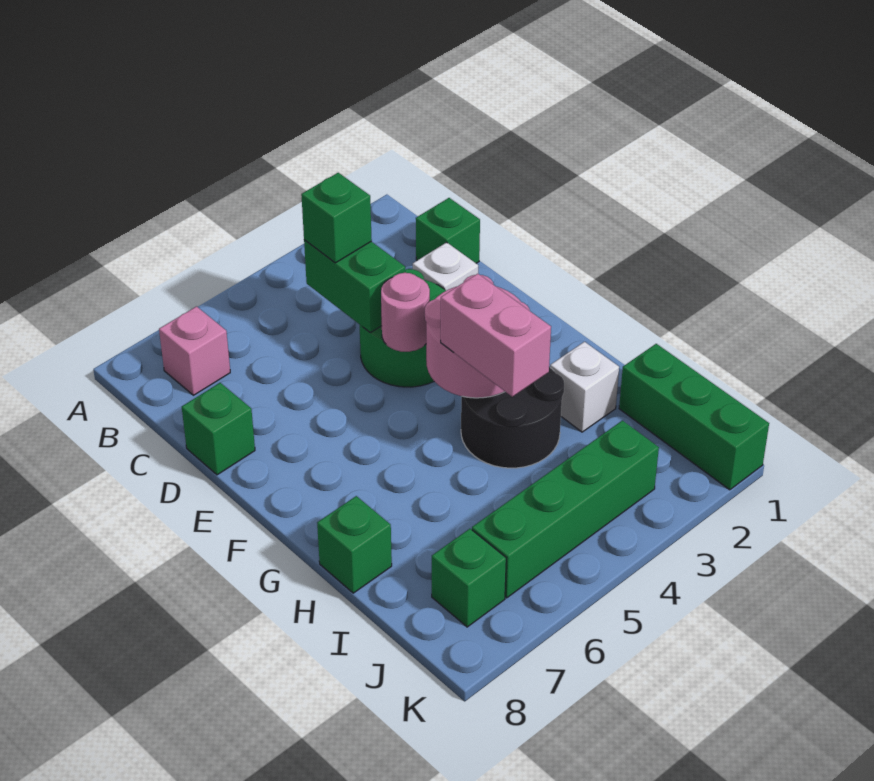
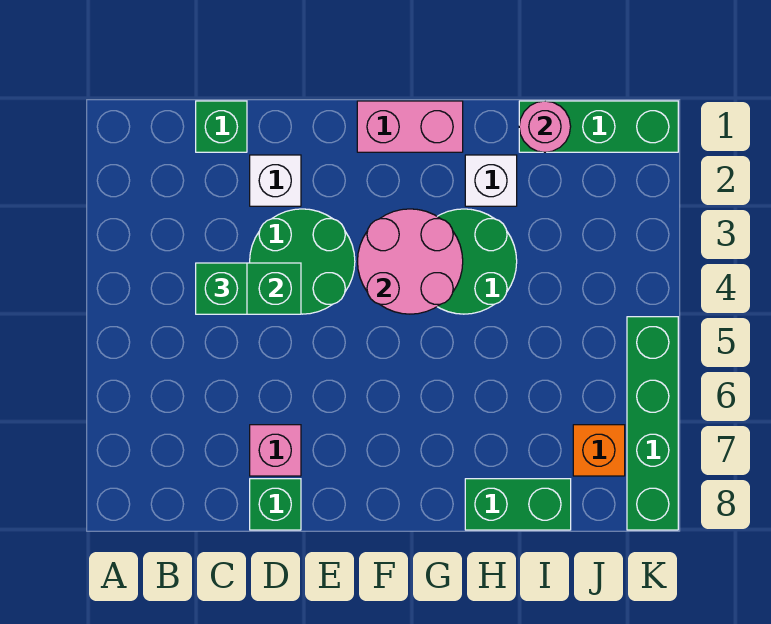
pink brick B7 level 1 -> pink brick D7 level 1
pink round brick E4 level 2 -> pink round brick I1 level 2
black round brick G3:H4 level 1 -> green round brick G3:H4 level 1
pink brick G4:H4 level 3 -> pink brick F1:G1 level 1
green brick H8 level 1 -> green brick H8:I8 level 1
green brick J3:J6 level 1 -> green brick K5:K8 level 1
green brick J7 level 1 -> orange brick J7 level 1

